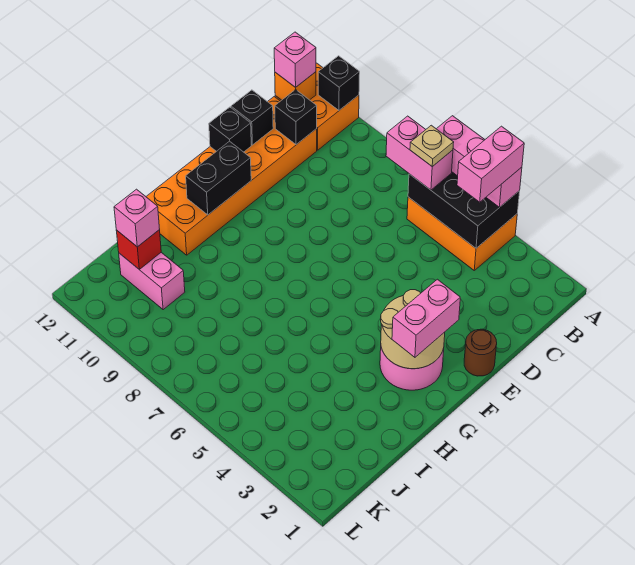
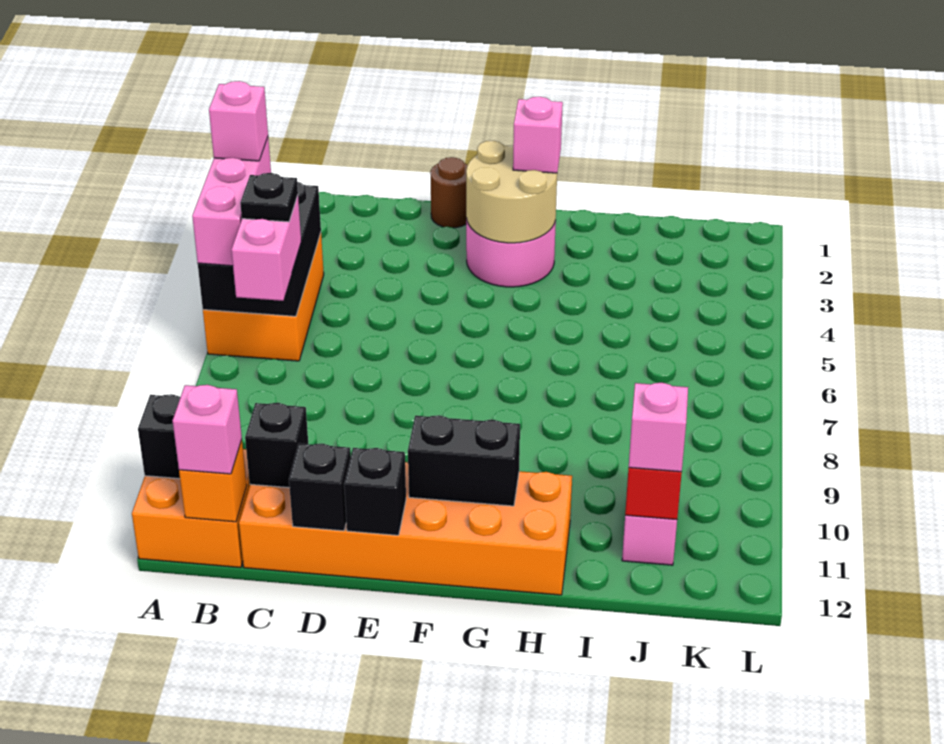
pink brick A4:B4 level 4 -> pink brick A4 level 4
tan plate B6 level 4 -> black plate B6 level 4
pink brick F2:G2 level 3 -> pink brick G2 level 3

